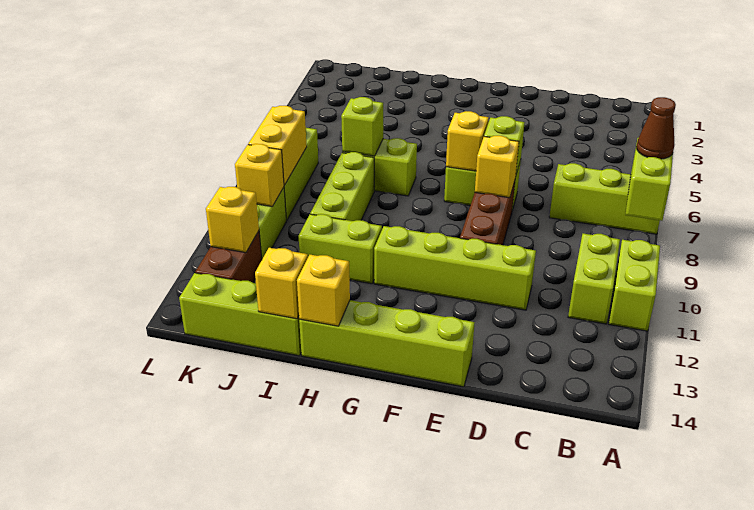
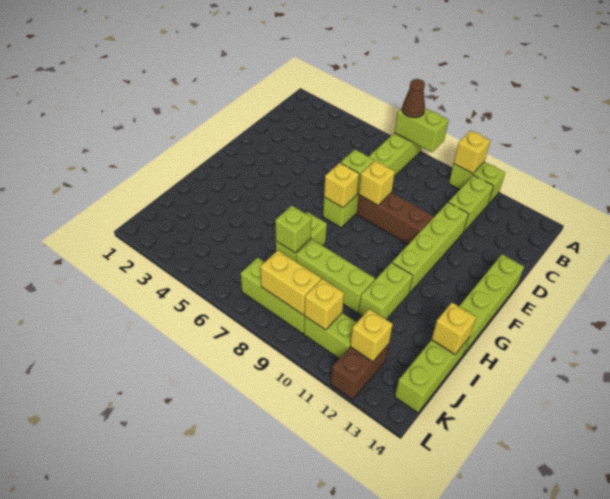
lime brick B10:B11 level 1 -> lime brick B11:C11 level 1
yellow brick H14 level 2 -> yellow brick A10 level 2
brown brick K12:K13 level 1 -> brown brick K12:L12 level 1

